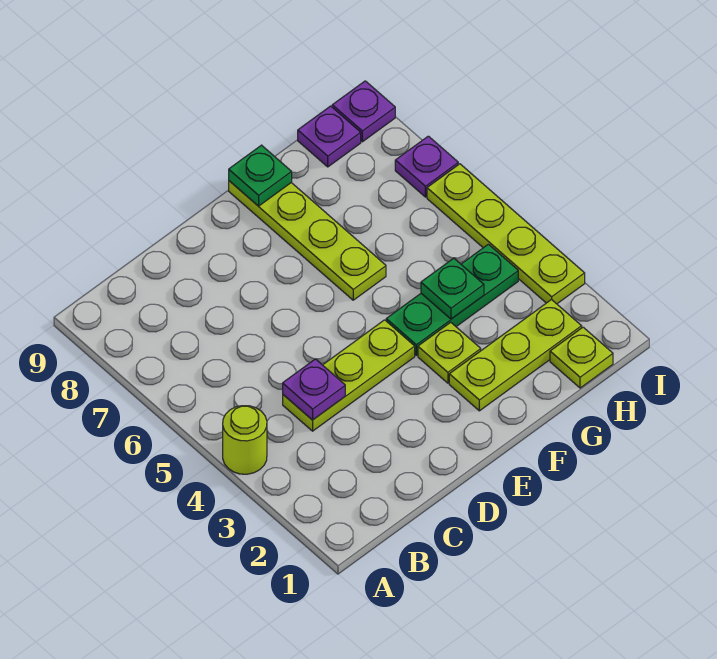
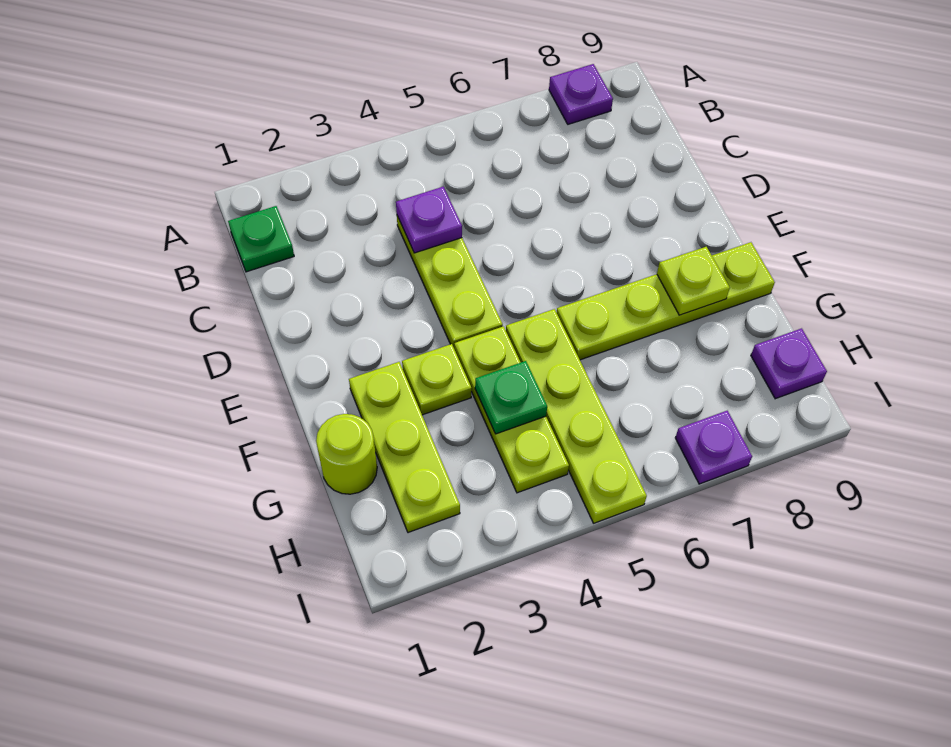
lime round brick A4 level 1 -> lime round brick G1 level 1
green plate F4:H4 level 1 -> lime plate F4:H4 level 1
green plate F9 level 2 -> green plate B1 level 1
lime plate H1 level 1 -> lime plate F8 level 2
lime plate I3:I6 level 1 -> lime plate F5:I5 level 1
purple plate I9 level 1 -> purple plate A8 level 1

